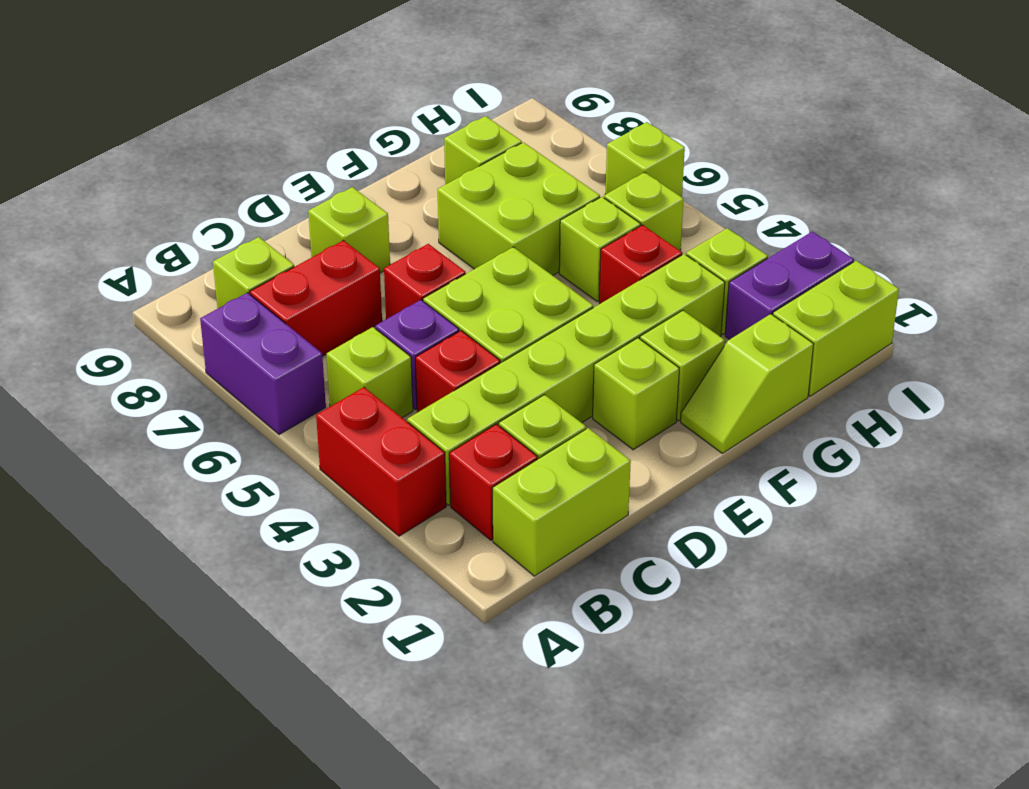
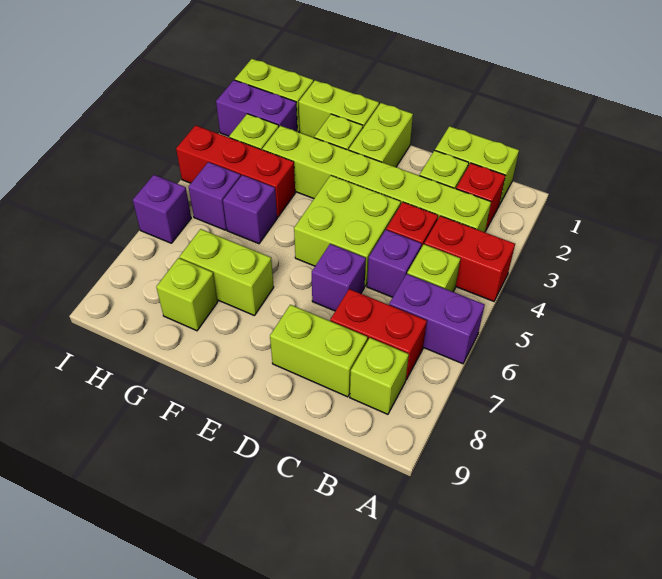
red brick A3:A4 level 1 -> red brick A4:B4 level 1
purple brick A6:A7 level 1 -> purple brick A6:B6 level 1
red brick D6 level 1 -> purple brick D6 level 1
lime brick D8 level 1 -> lime brick C8:D8 level 1
lime brick E2 level 1 -> lime brick E1:E2 level 1
lime slope F1:G1 level 1 top G -> lime brick F1:G1 level 1
lime brick F6:G7 level 1 -> lime brick F7:G7 level 1
red brick G4 level 1 -> red brick G4:I4 level 1
lime brick G5 level 1 -> purple brick G5 level 1
lime brick H5 level 1 -> purple brick H5 level 1
lime brick I6 level 1 -> purple brick I6 level 1

